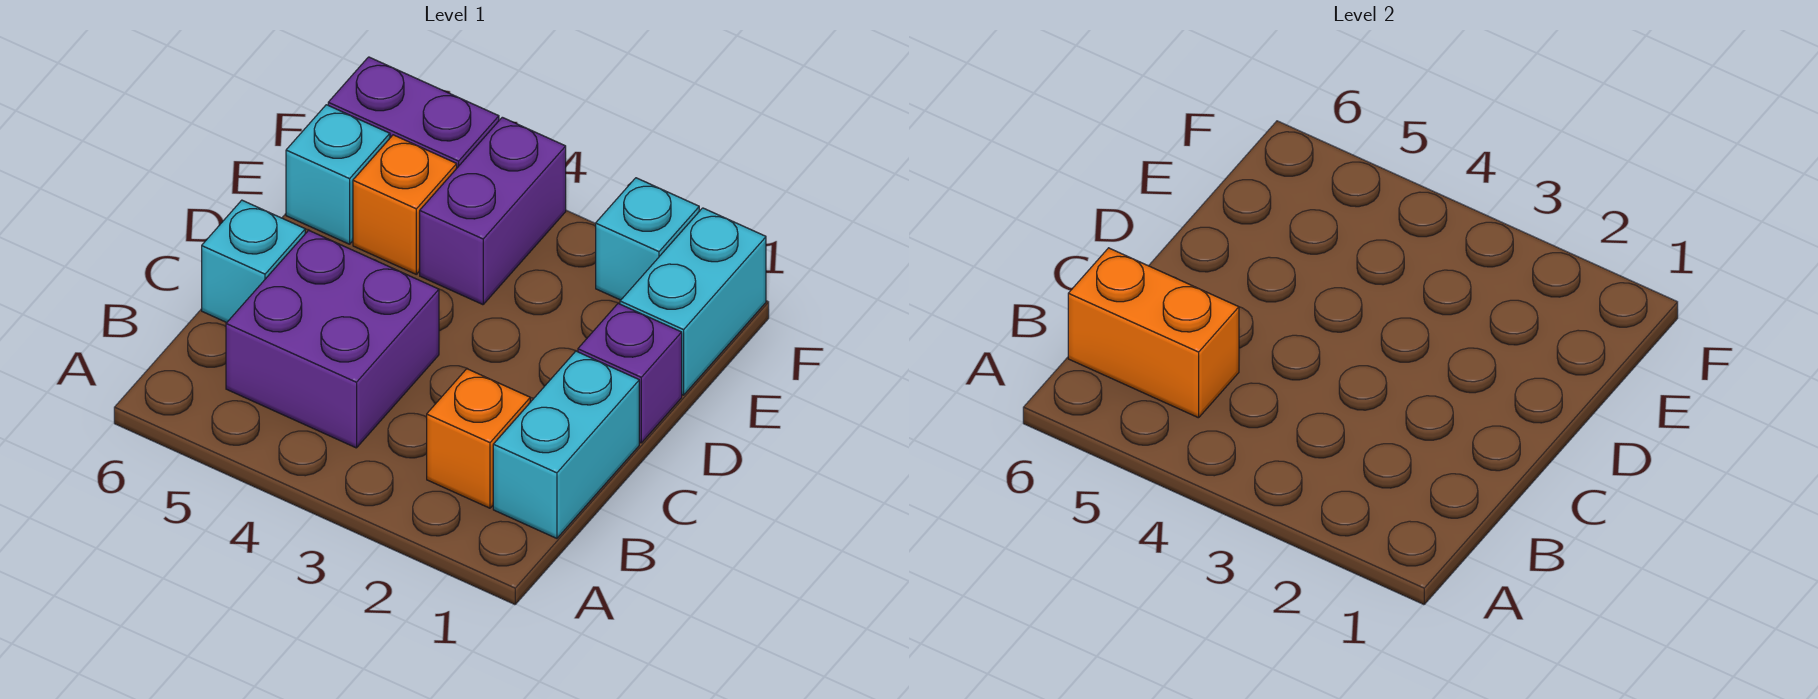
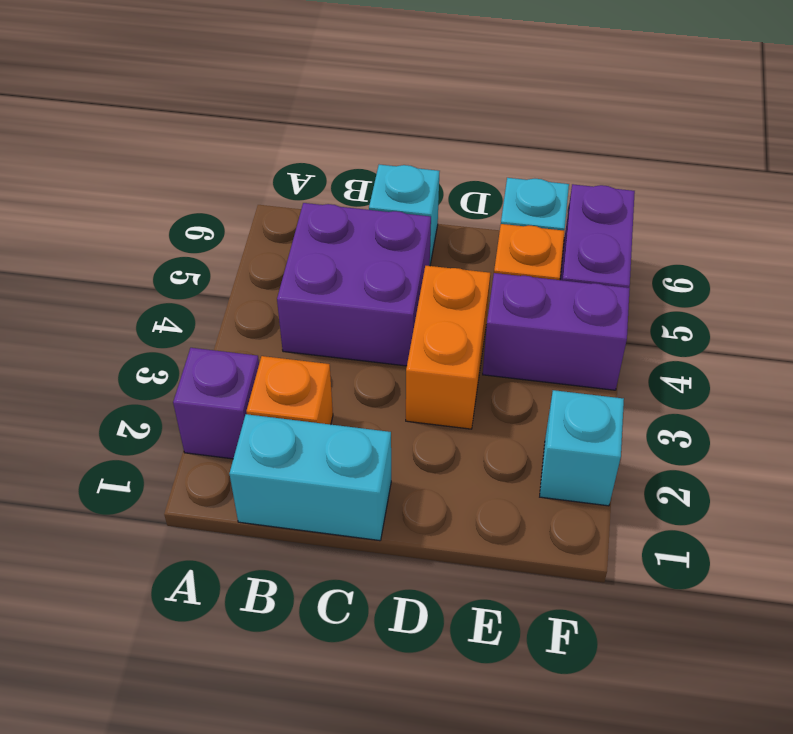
orange brick B5:B6 level 2 -> orange brick D3:D4 level 1
purple brick D1 level 1 -> purple brick A2 level 1
cyan brick E1:F1 level 1 -> none

